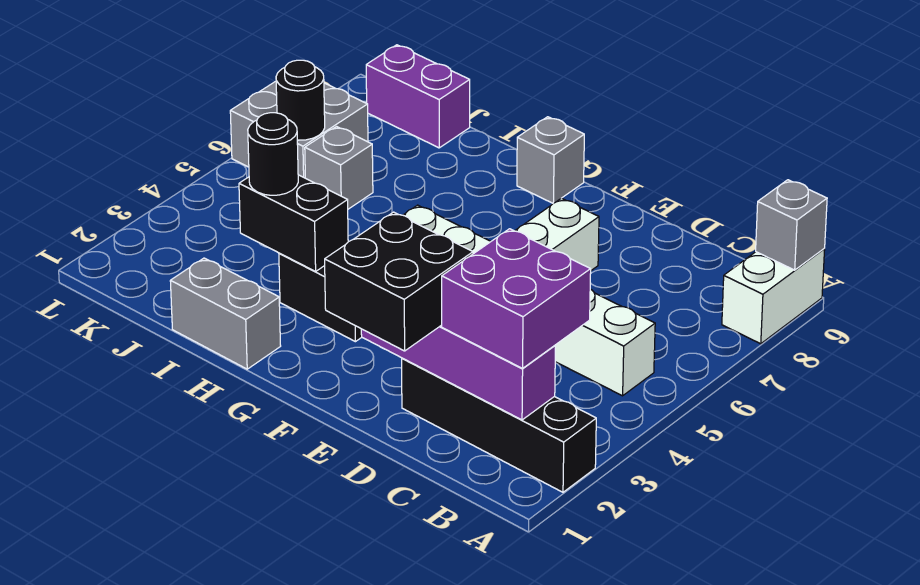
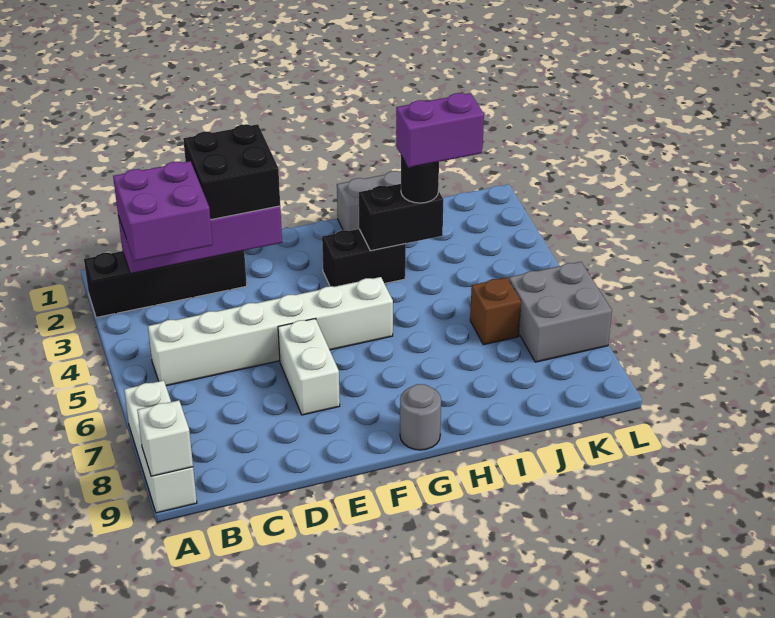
white brick A8:A9 level 1 -> white brick A7:A9 level 1
grey brick A9 level 2 -> white brick A9 level 2
grey brick G9 level 1 -> grey round brick G9 level 1
grey brick J6 level 1 -> brown brick J6 level 1
purple brick J9:K9 level 1 -> purple brick I3:J3 level 4
black round brick K6 level 2 -> none

